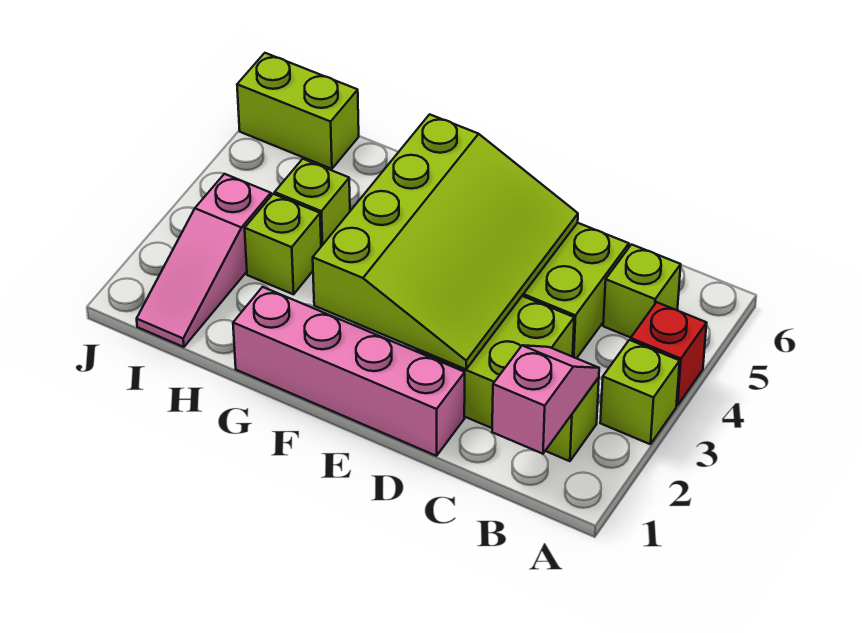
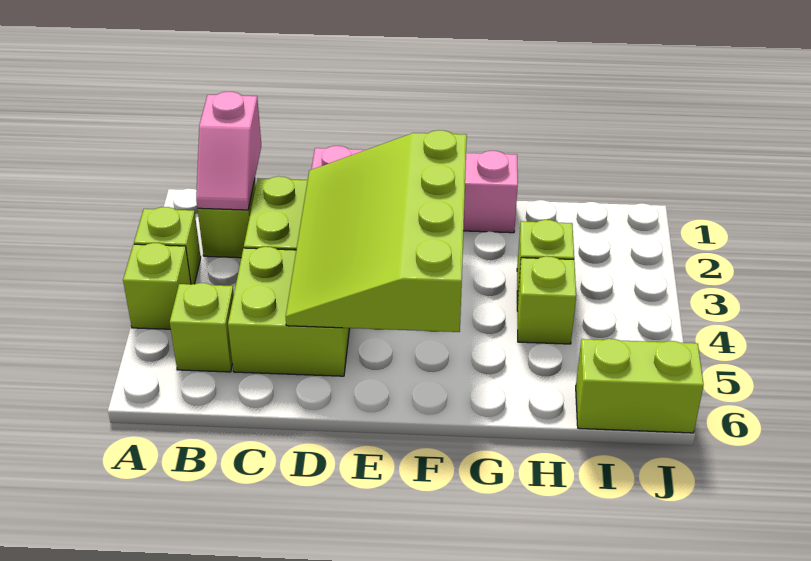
red brick A4 level 1 -> lime brick A4 level 1
pink slope I1:I3 level 1 top 3 -> none

